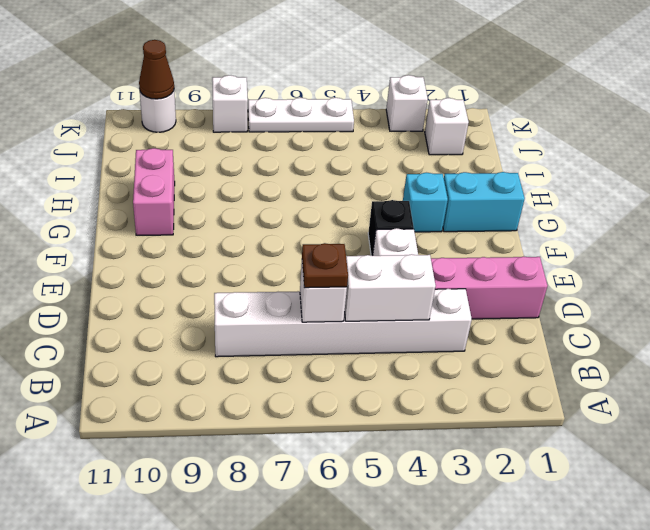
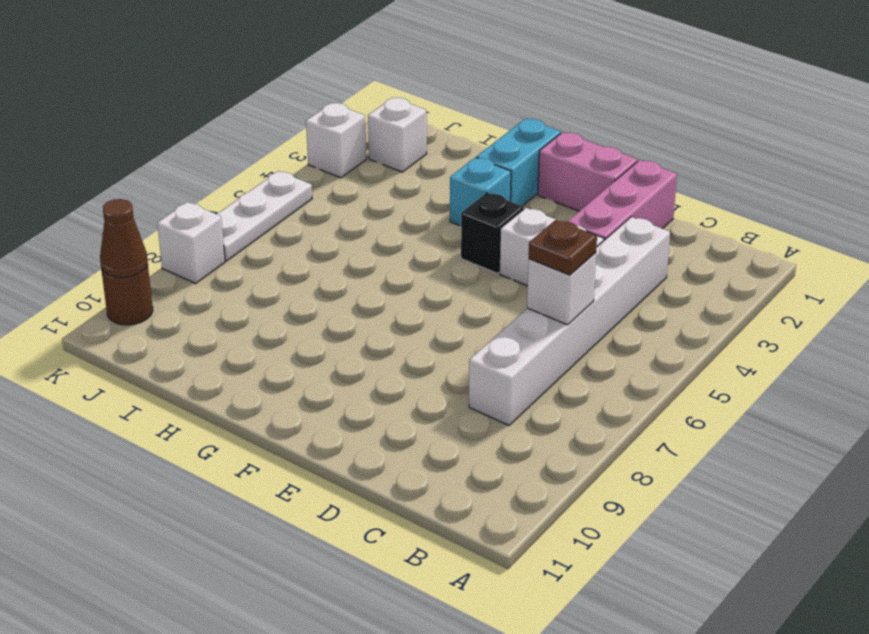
white brick C4:C5 level 2 -> none
pink brick G10:H10 level 1 -> pink brick E1:F1 level 1
white round brick K10 level 1 -> brown round brick K10 level 1

